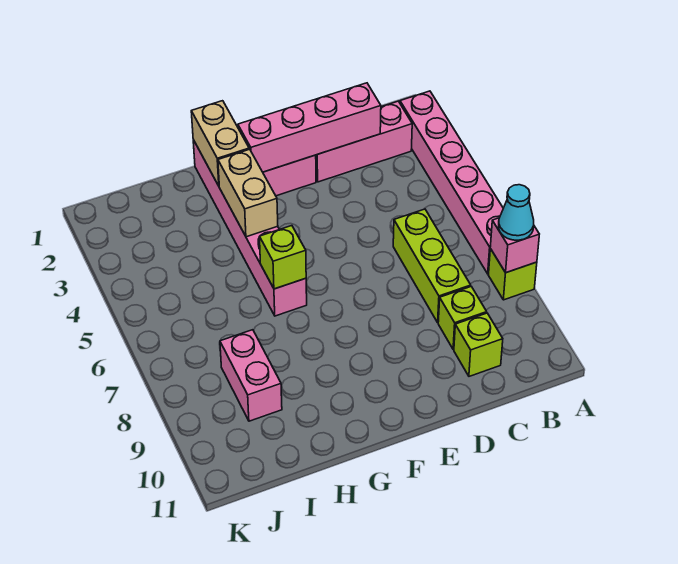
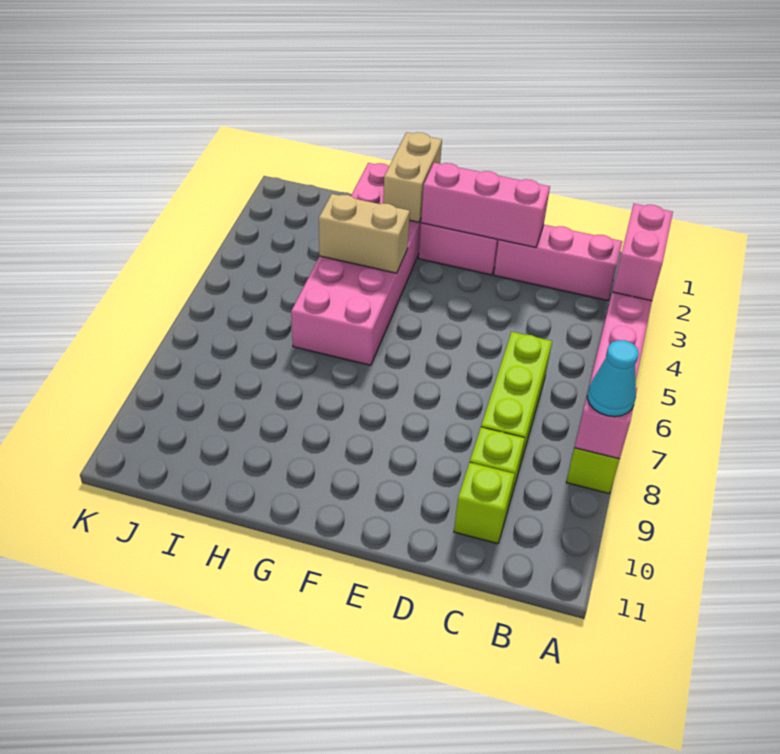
pink brick C2:F2 level 2 -> pink brick D2:F2 level 2
pink brick G1:G6 level 1 -> pink brick G1:H6 level 1
tan brick G3:G4 level 2 -> tan brick G4:H4 level 2
lime brick G6 level 2 -> none
pink brick I8:I9 level 1 -> pink brick A2:A3 level 2

